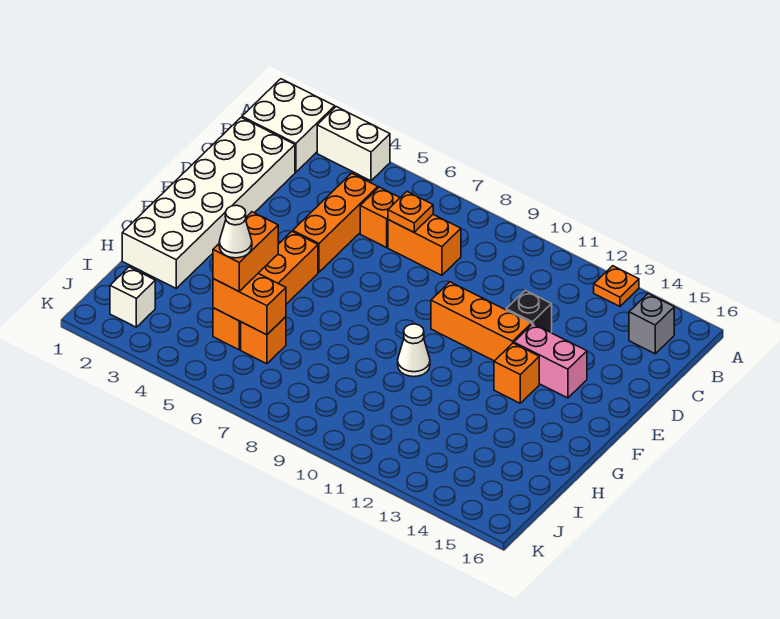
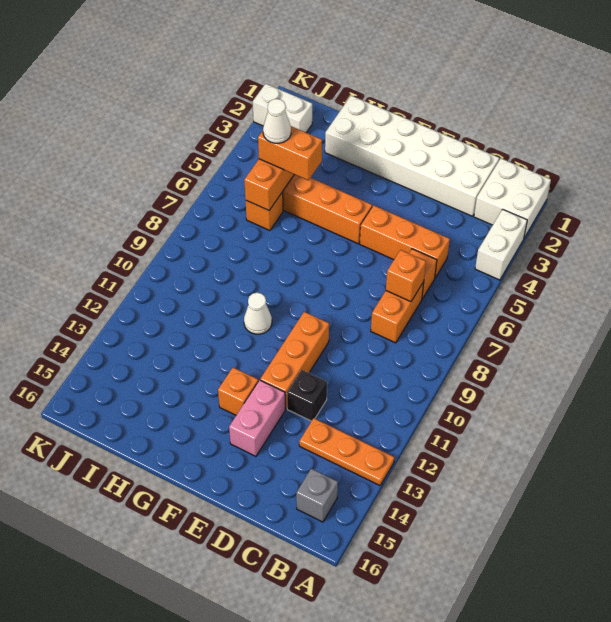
orange plate A13 level 1 -> orange plate A13:C13 level 1
orange plate C7 level 2 -> orange brick C7 level 2
white brick J2 level 1 -> white brick J2:K2 level 1

